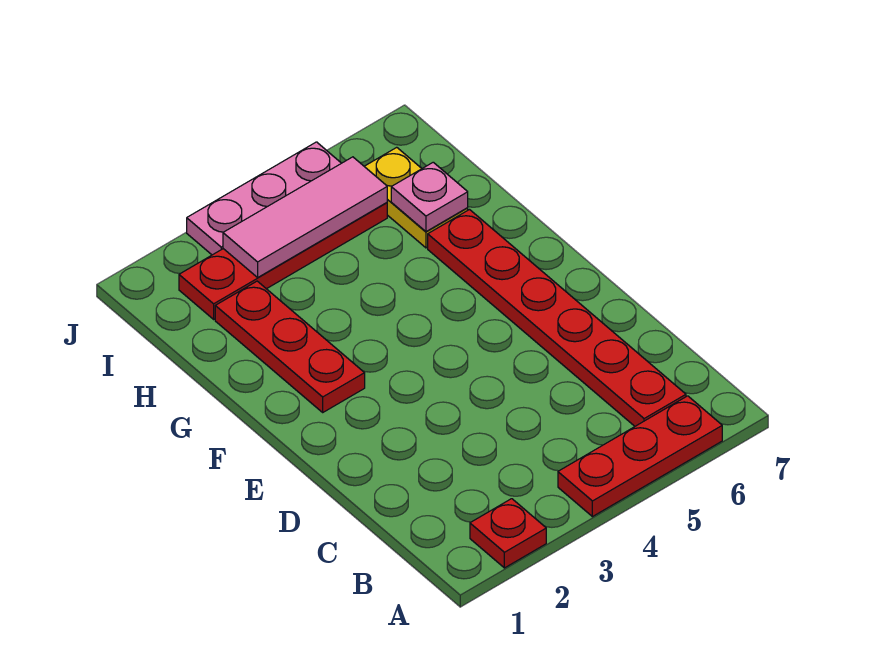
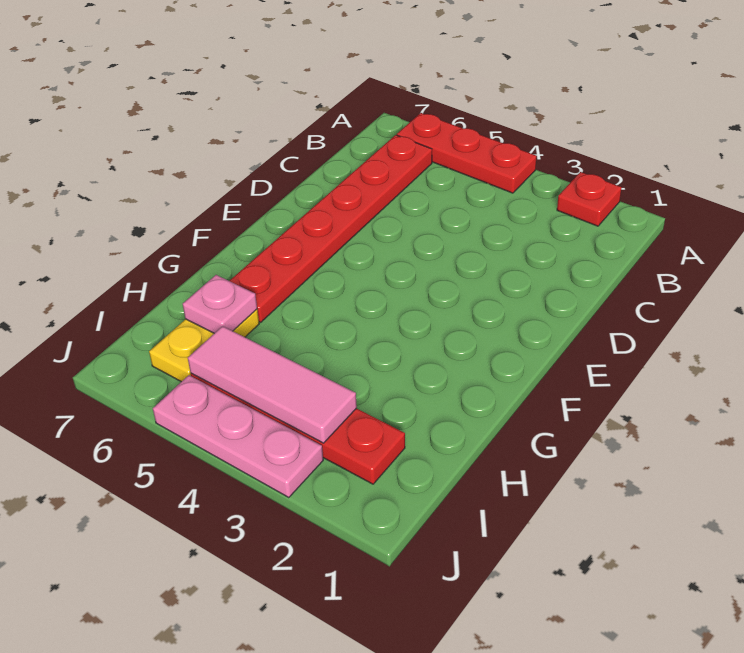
red plate F2:H2 level 1 -> none

